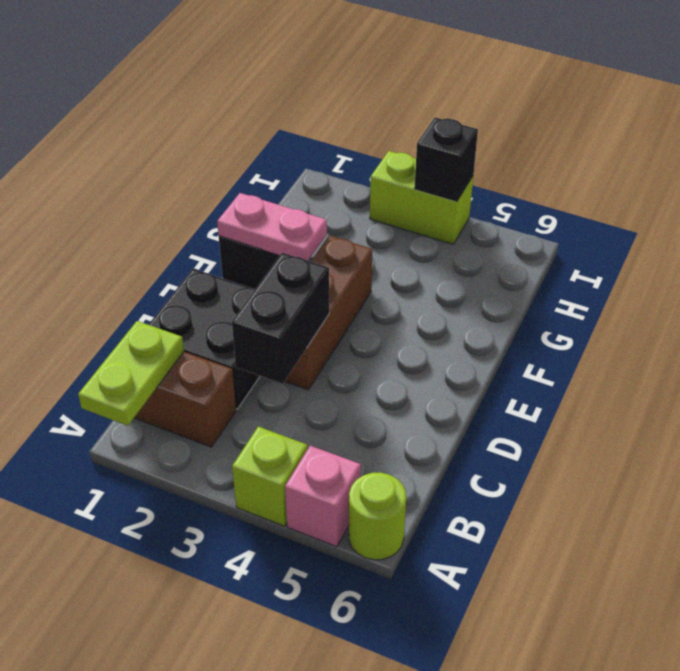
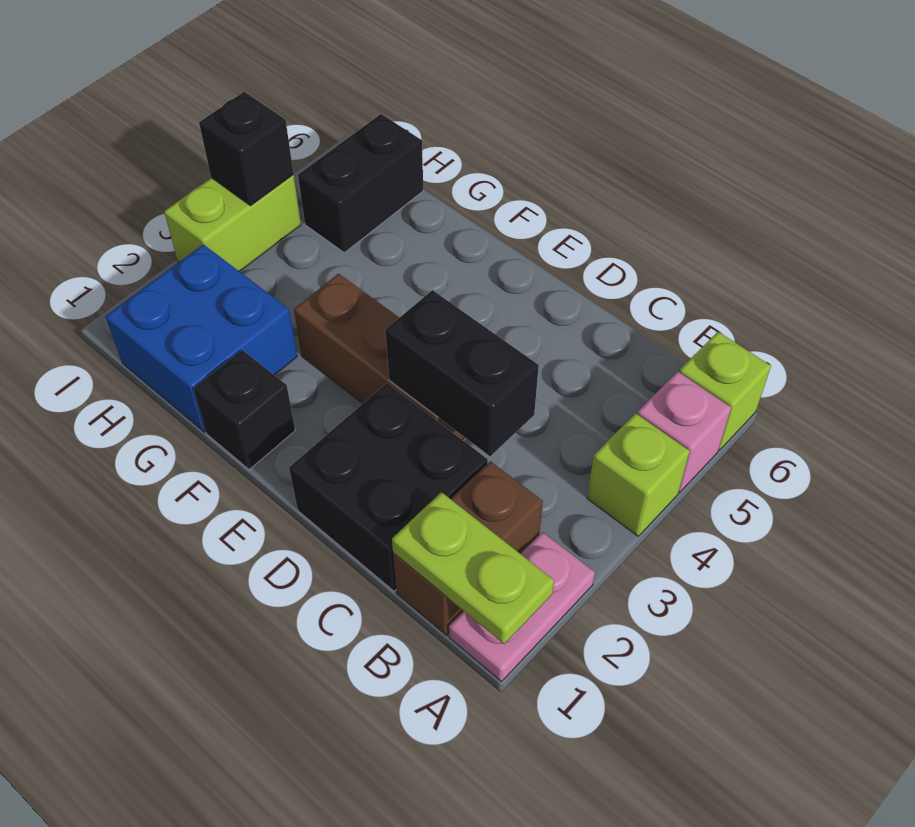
lime round brick A6 level 1 -> lime brick A6 level 1
pink plate F1:F2 level 2 -> pink plate A1:A2 level 1
none -> blue brick G1:H2 level 1
none -> black brick H5:H6 level 1

